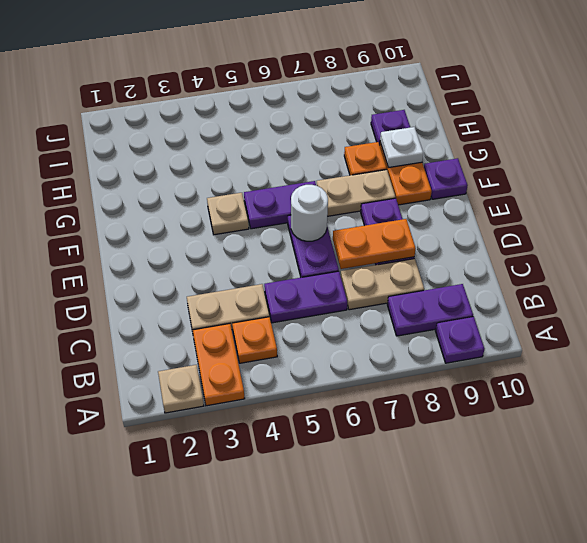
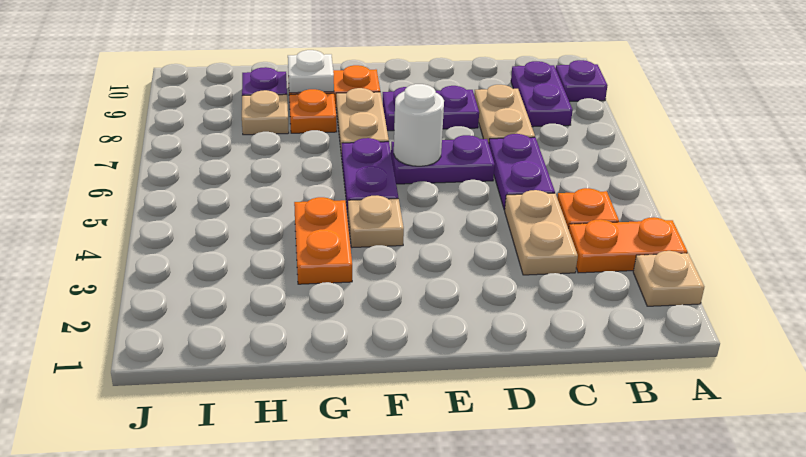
orange plate D7:D8 level 2 -> orange plate G3:G4 level 1
purple plate F10 level 1 -> none
none -> tan plate H8 level 1

